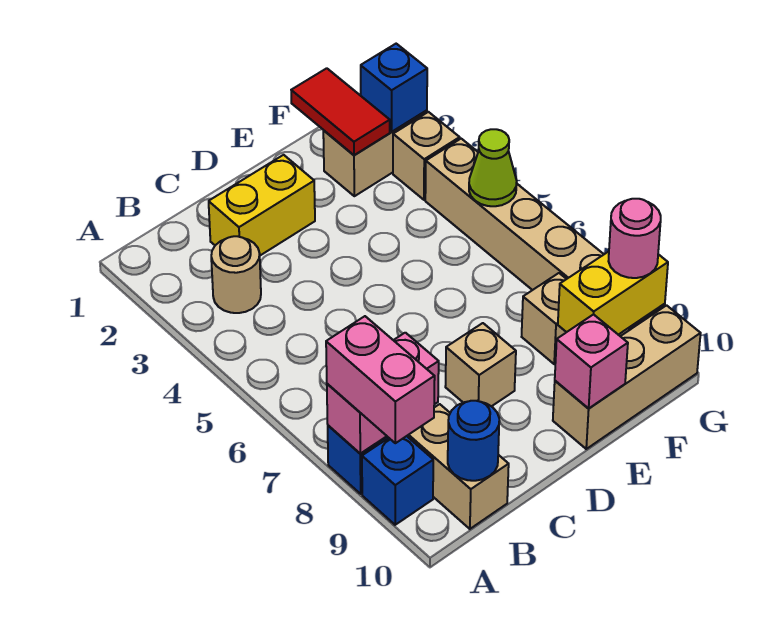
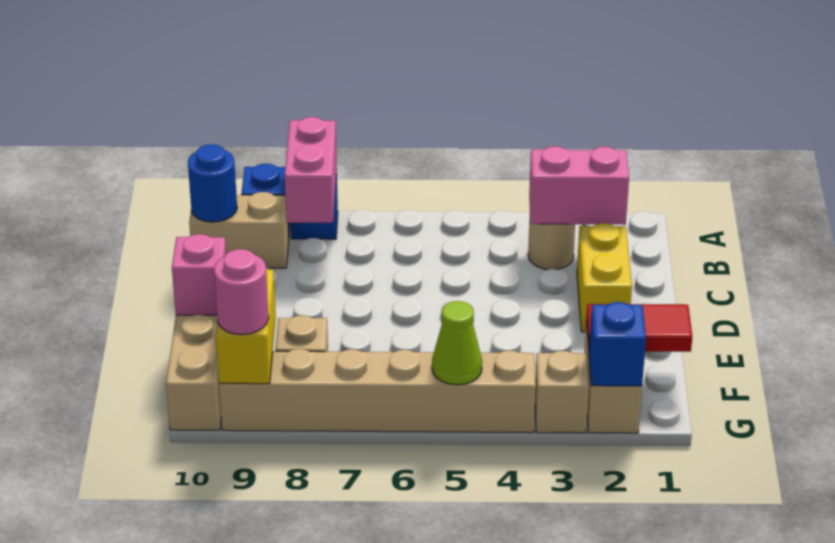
pink brick A8:A9 level 3 -> pink brick B2:B3 level 2
tan brick D8 level 1 -> none

